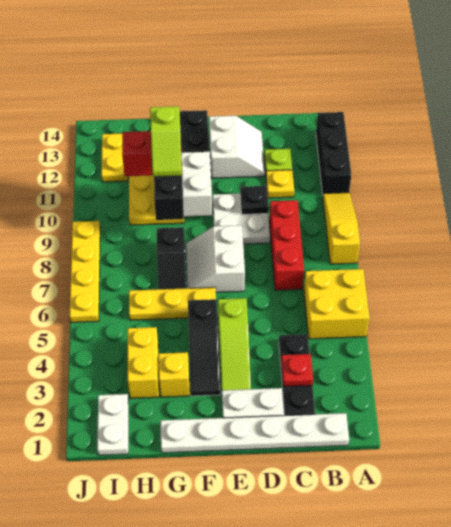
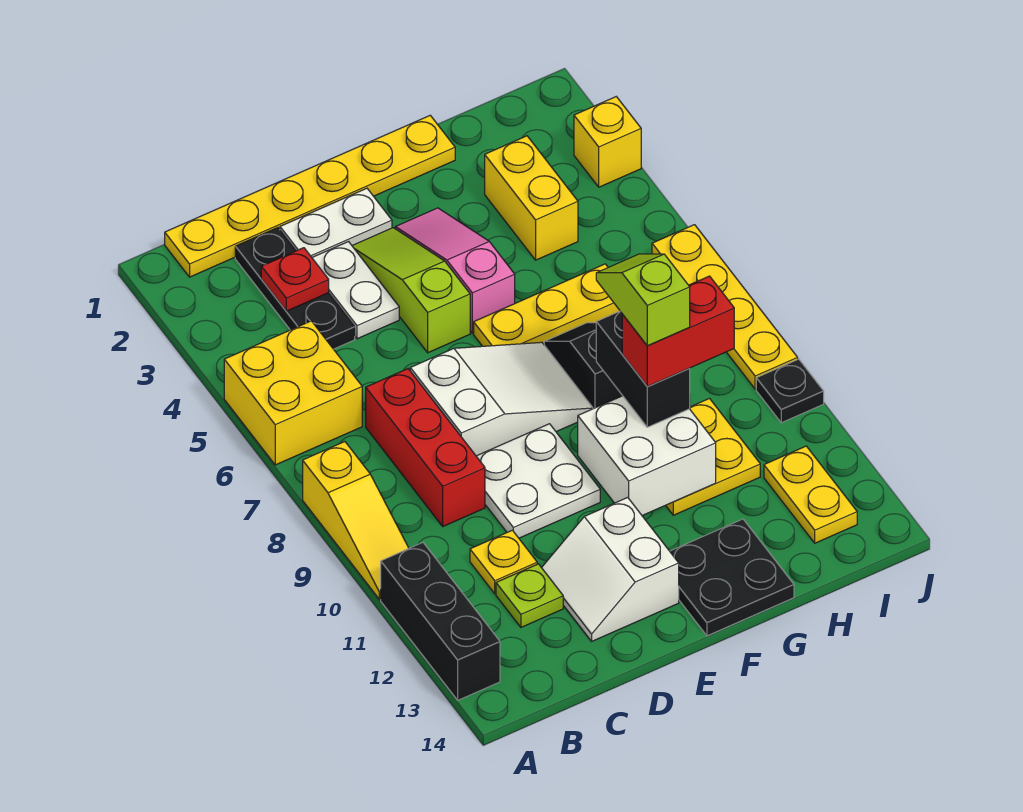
white plate B1:G1 level 1 -> yellow plate B1:G1 level 1
black plate D10 level 2 -> black plate J10 level 1
white slope E7:F8 level 1 top E -> white slope D7:F8 level 1 top D
black slope F3:F5 level 1 top 5 -> pink slope F3:F5 level 1 top 5
yellow brick G3 level 1 -> yellow brick J3 level 1
white plate I1:I2 level 1 -> white plate D3:D4 level 1

